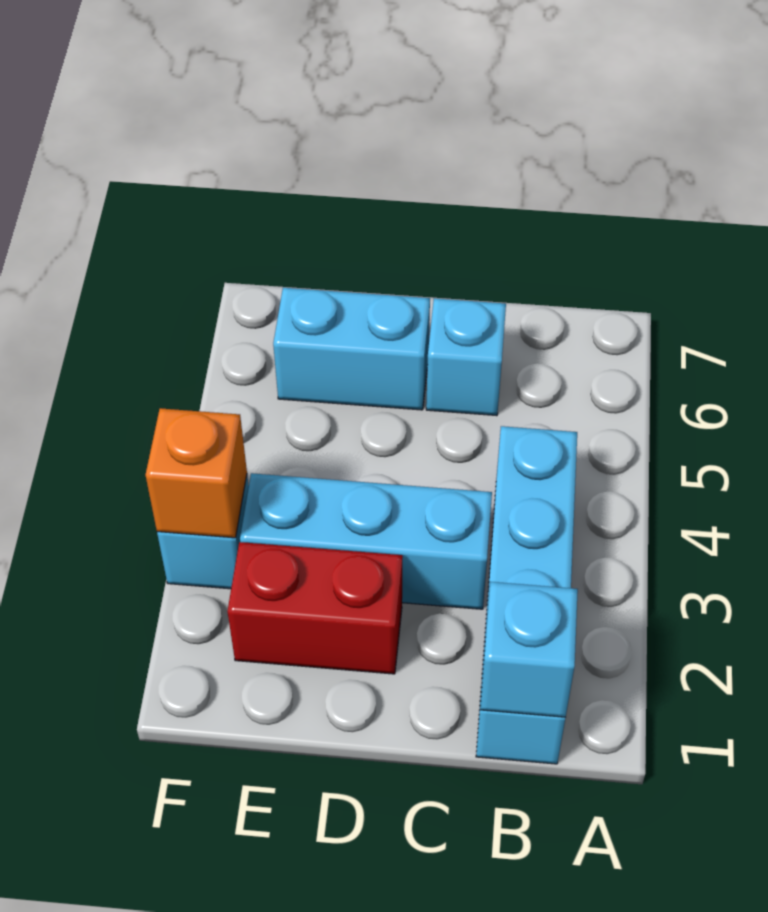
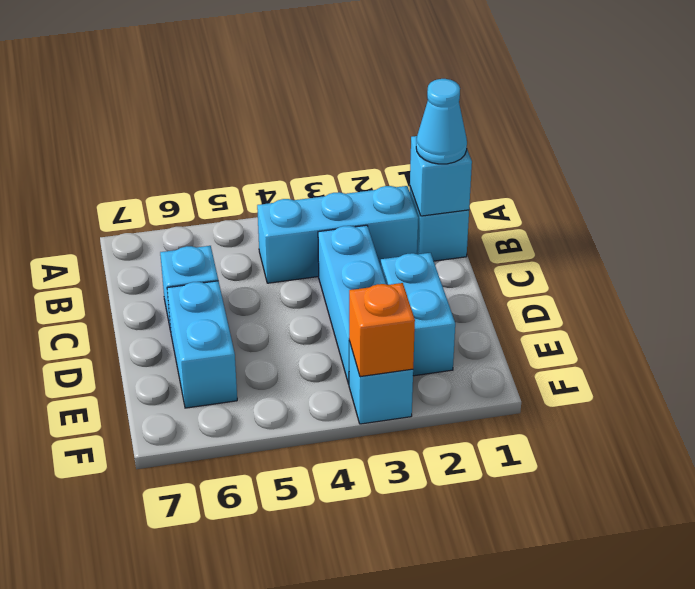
none -> cyan cone B1 level 3
red brick D2:E2 level 1 -> cyan brick D2:E2 level 1

